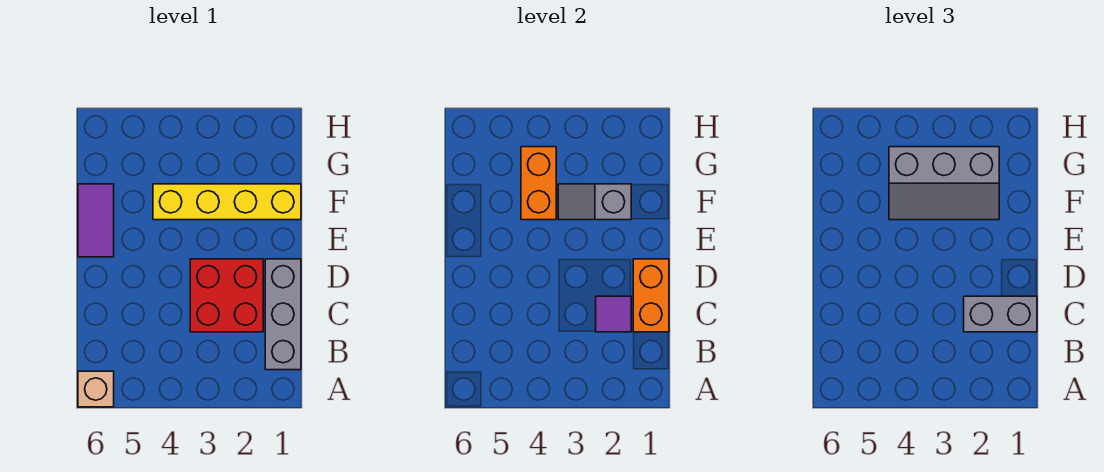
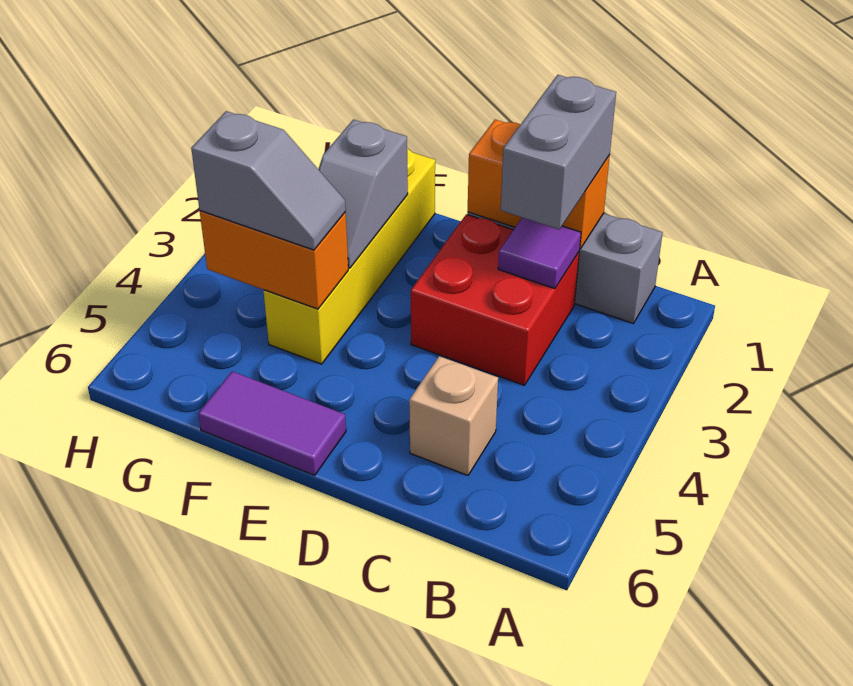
tan brick A6 level 1 -> tan brick C5 level 1
grey slope F2:G4 level 3 top G -> grey slope F4:G4 level 3 top G

